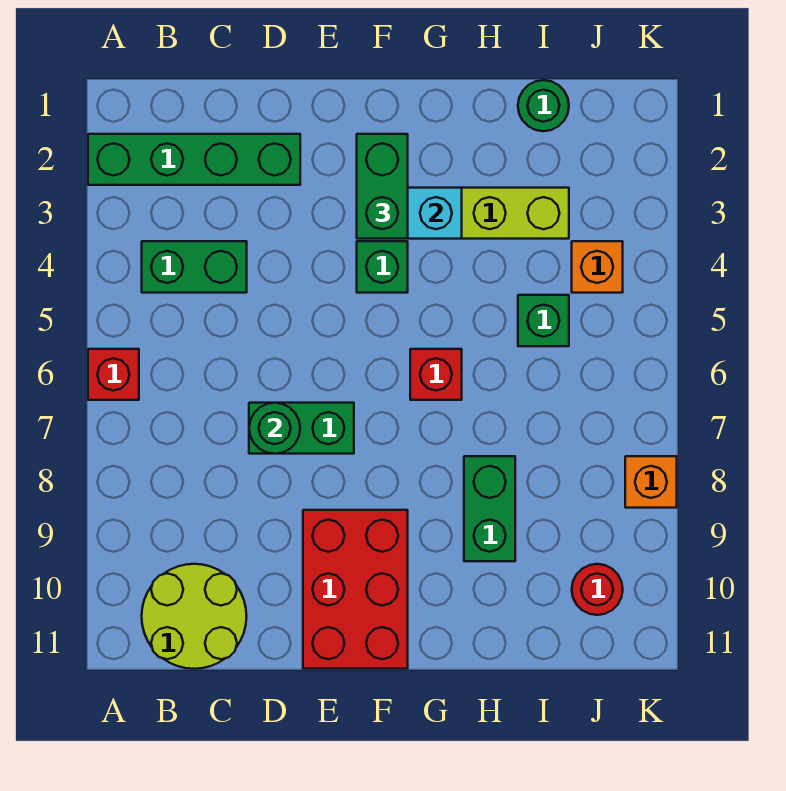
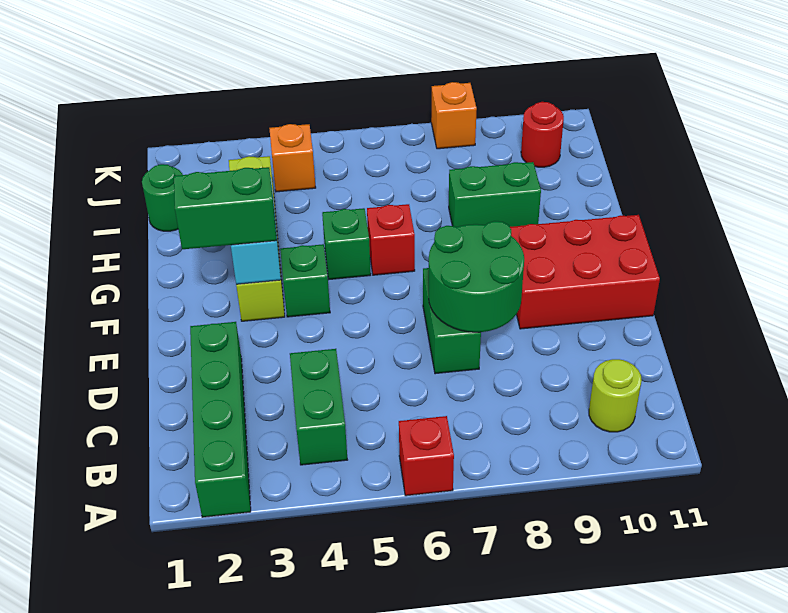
lime round brick B10:C11 level 1 -> lime round brick B10 level 1
green round brick D7 level 2 -> green round brick D7:E8 level 2
green brick I5 level 1 -> green brick G5 level 1

